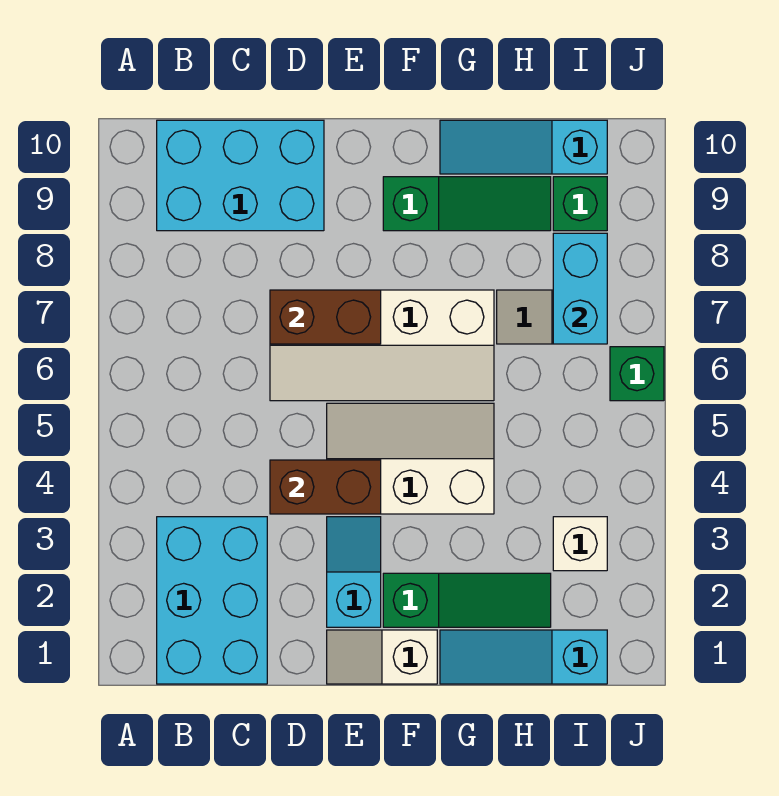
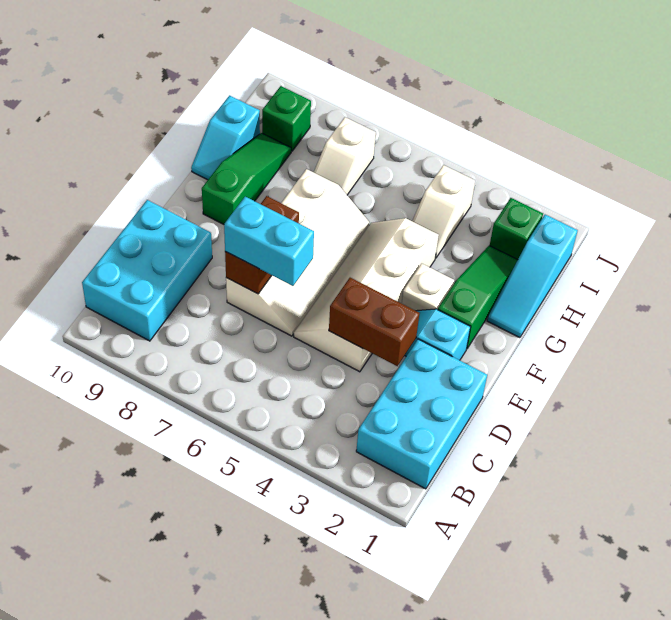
cyan brick B1:C3 level 1 -> cyan brick B1:D2 level 1
brown brick D4:E4 level 2 -> brown brick D3:D4 level 2
white slope E1:F1 level 1 top F -> white slope H4:I4 level 1 top I
white slope E4:G5 level 1 top 4 -> white slope D4:G5 level 1 top 4
cyan slope G10:I10 level 1 top I -> cyan slope G10:H10 level 1 top H
white brick I3 level 1 -> white brick F3 level 1
cyan brick I7:I8 level 2 -> cyan brick D6:D7 level 3
green brick J6 level 1 -> green brick I2 level 1

